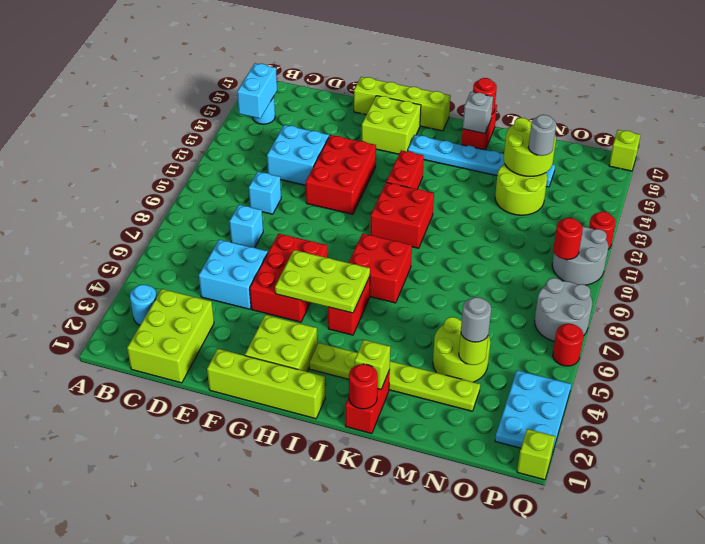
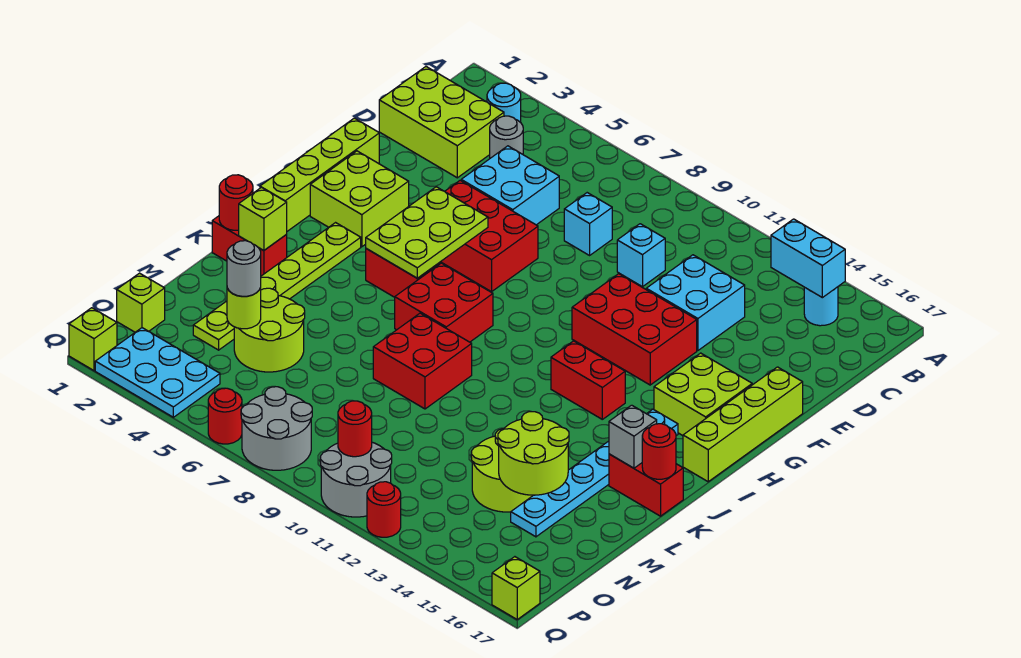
red brick I10:J11 level 1 -> red brick K8:L9 level 1
grey round brick N14 level 3 -> grey round brick C4 level 1
none -> lime brick O1 level 1

